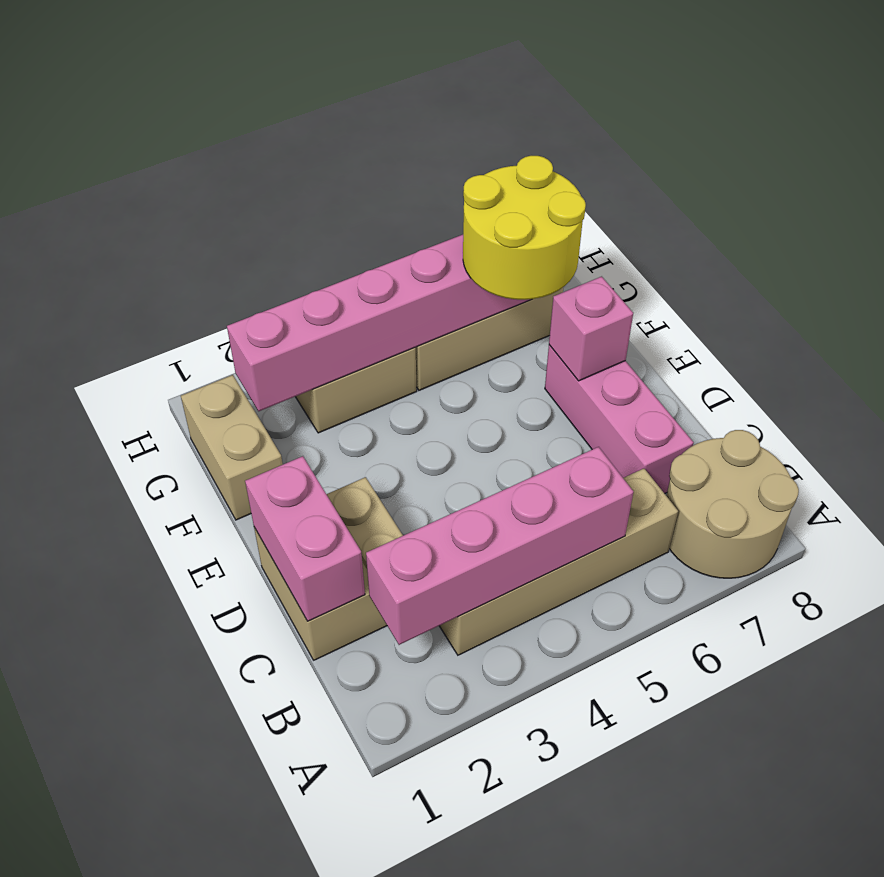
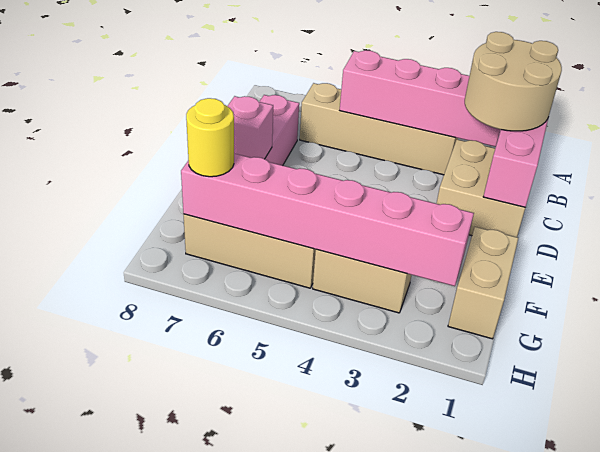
tan round brick A7:B8 level 1 -> tan round brick B1:C2 level 3
yellow round brick F6:G7 level 3 -> yellow round brick G7 level 3

